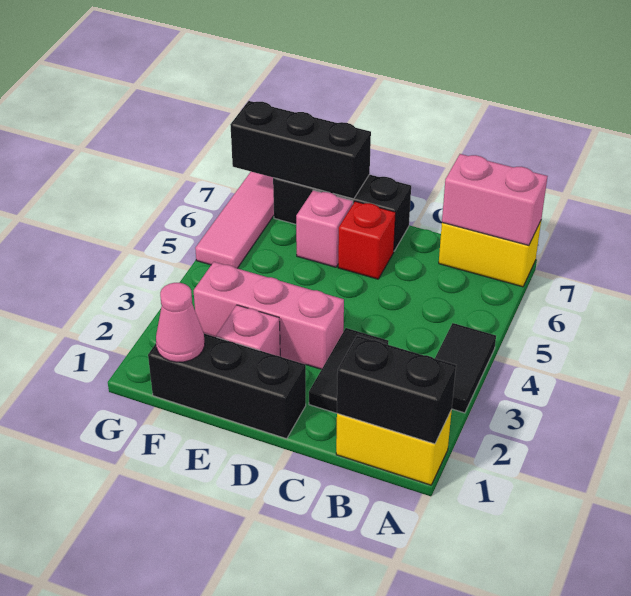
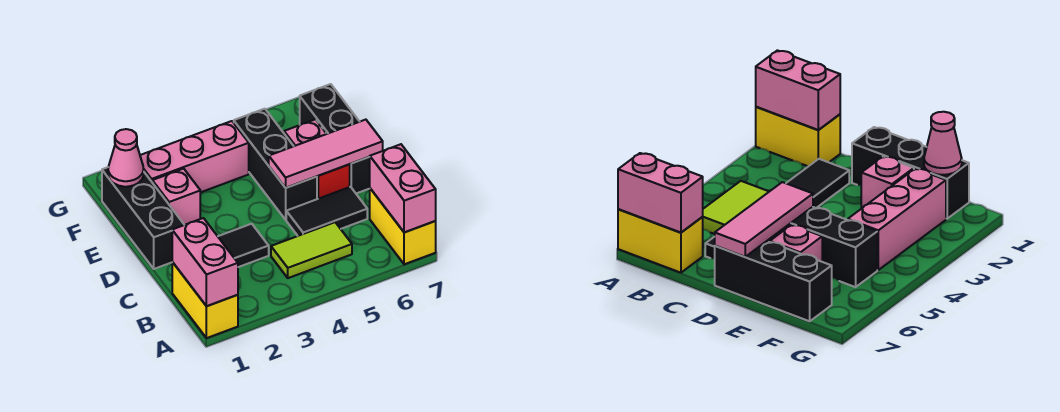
black brick A1:B1 level 2 -> pink brick A1:B1 level 2
black tile A3:A4 level 1 -> black tile C5:C6 level 1
none -> lime tile B4:B5 level 1
pink brick D3:F3 level 1 -> pink brick F2:F4 level 1
black brick E7:G7 level 2 -> black brick D5:F5 level 1
pink tile G5:G7 level 1 -> pink tile D5:D7 level 2

